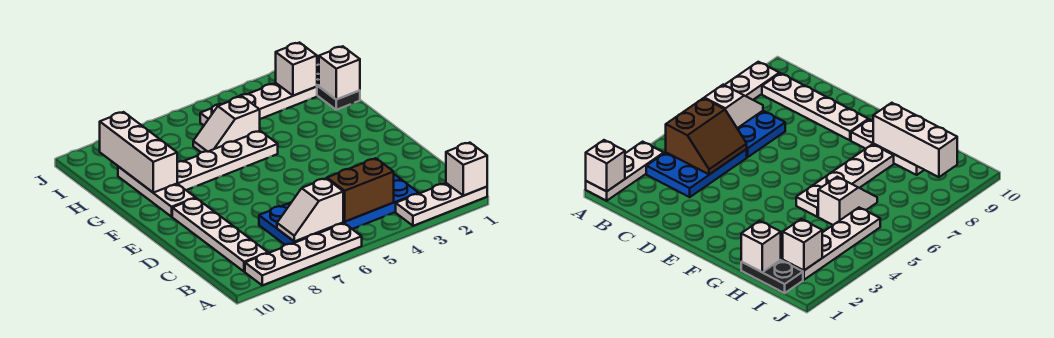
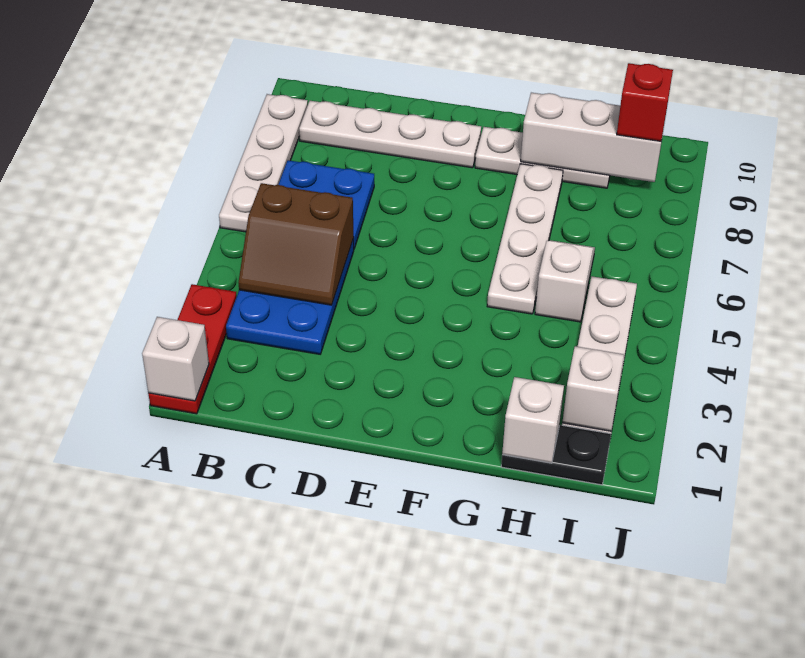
white plate A1:A3 level 1 -> red plate A1:A3 level 1
brown slope B4:C5 level 2 top B -> brown slope B4:C5 level 2 top 5
white slope B6:B7 level 2 top 6 -> none
none -> red brick I9 level 3

